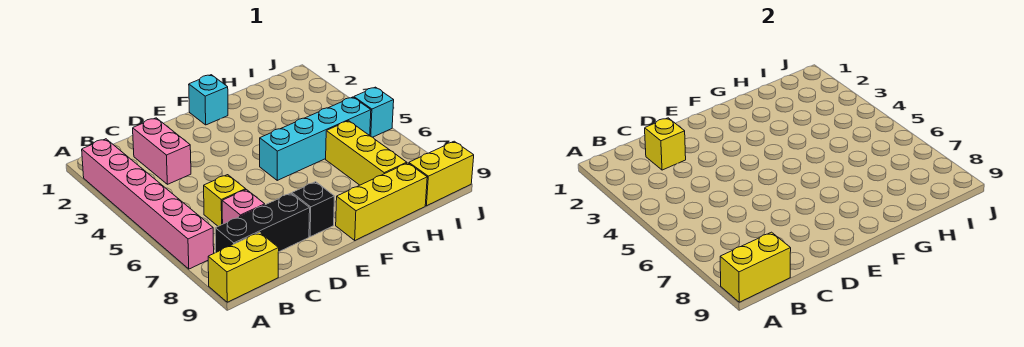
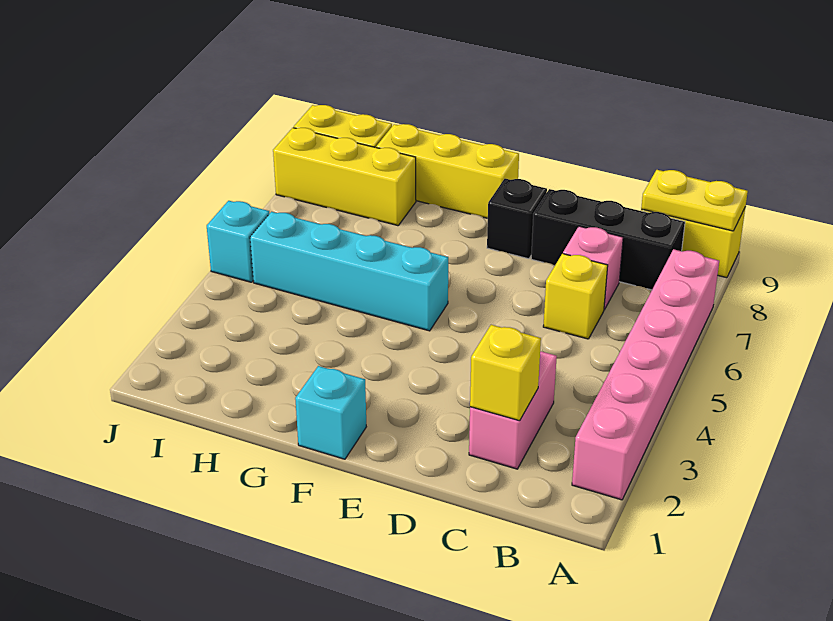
yellow brick A9:B9 level 2 -> yellow plate A9:B9 level 2
yellow brick H6:H8 level 1 -> yellow brick H8:J8 level 1

